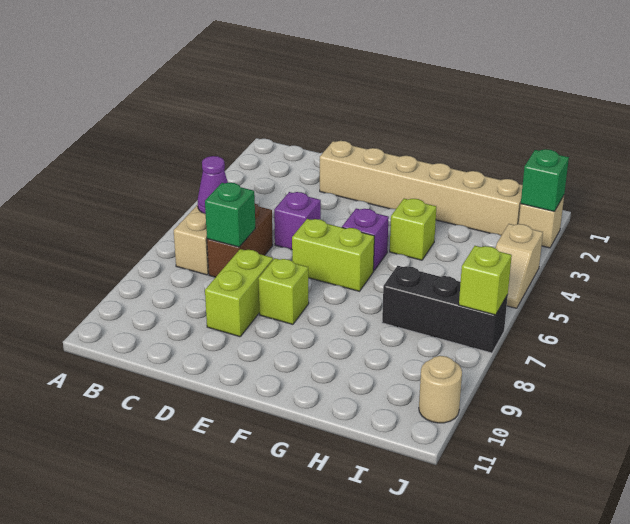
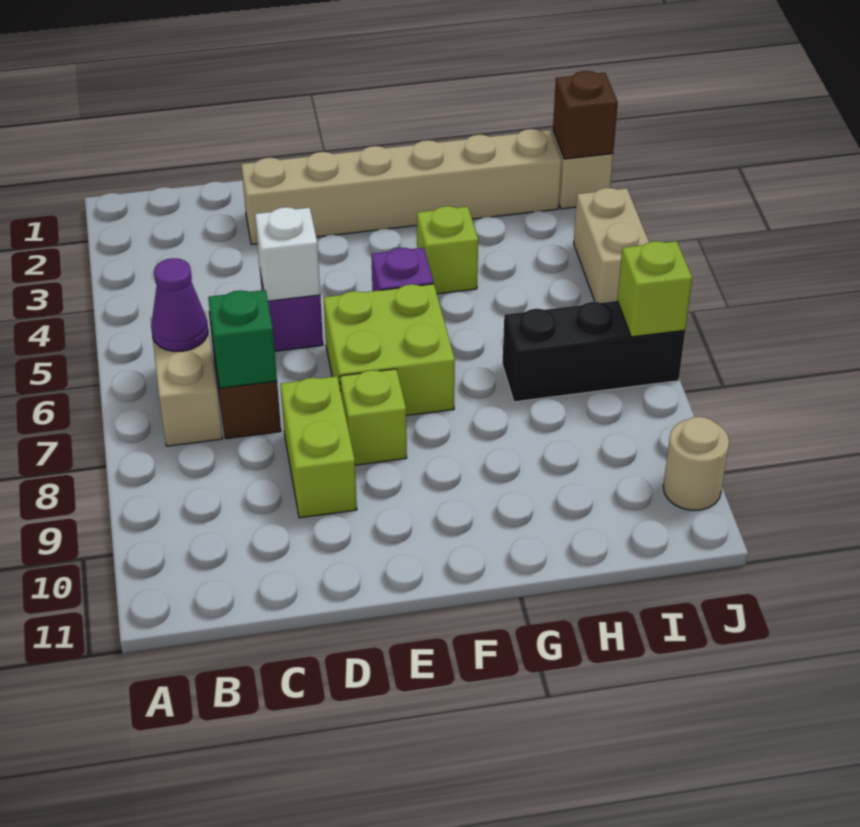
none -> white brick D5 level 2
lime brick E6:F6 level 1 -> lime brick E6:F7 level 1
green brick J2 level 2 -> brown brick J2 level 2
tan slope J4:J5 level 1 top 4 -> tan brick J4:J5 level 1

